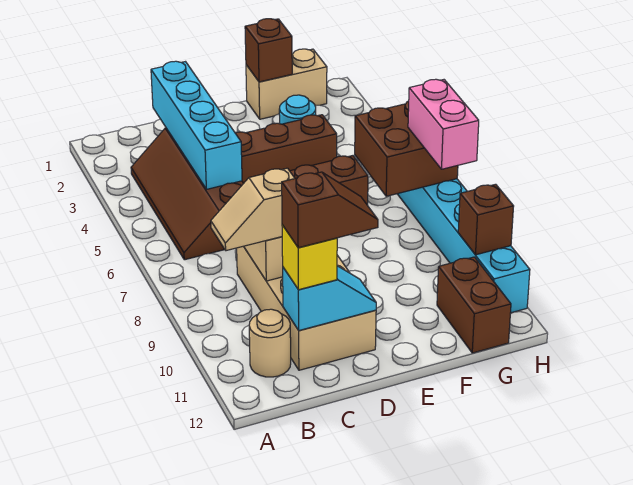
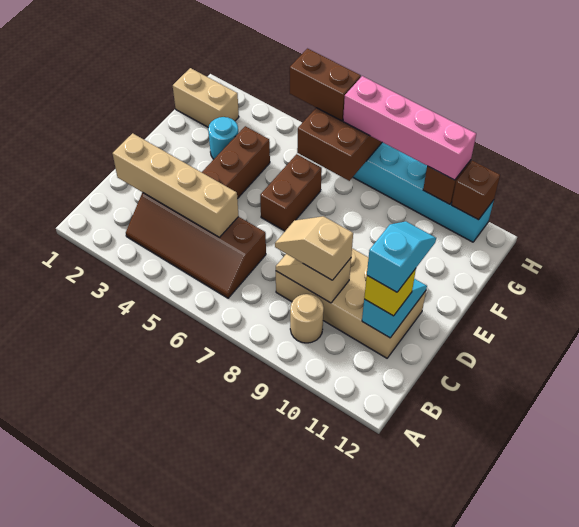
tan slope B9:C9 level 3 top C -> tan slope C8:C9 level 3 top 9
tan round brick B11 level 1 -> tan round brick B9 level 1
cyan brick C2:C5 level 2 -> tan brick C2:C5 level 2
brown slope C11:D11 level 4 top C -> cyan slope C11:D11 level 4 top C
tan brick F1:G1 level 1 -> tan brick G1:G2 level 1
brown brick F1 level 2 -> brown brick H11 level 2
brown brick G11:G12 level 1 -> brown brick H5:H6 level 3
pink brick H7:H8 level 3 -> pink brick H7:H10 level 3

